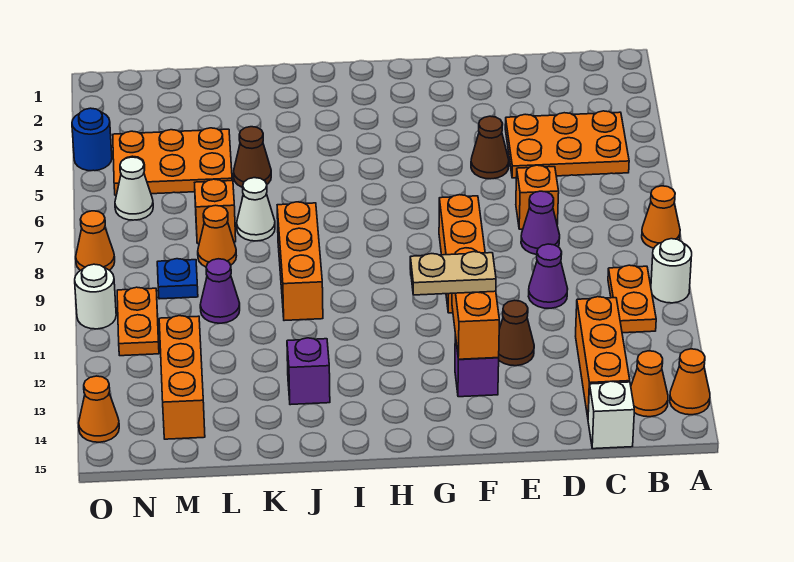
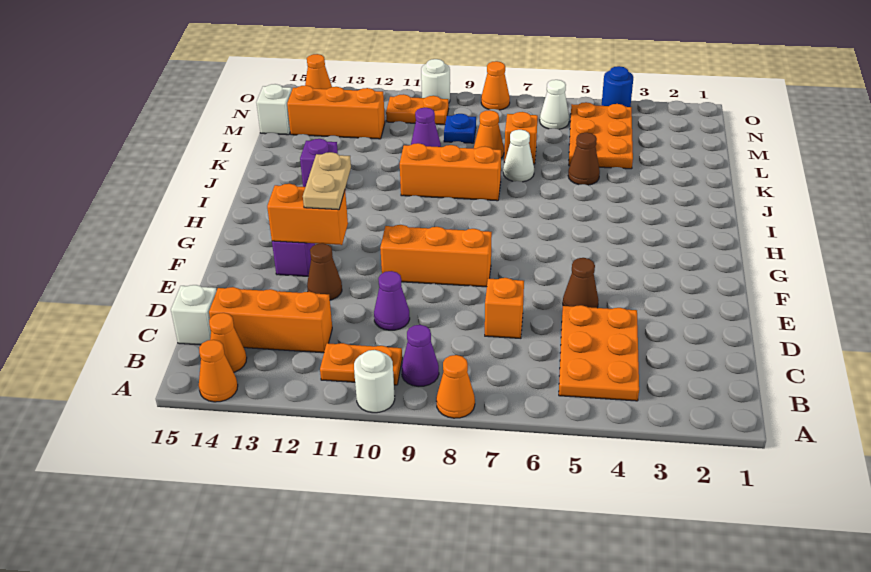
purple cone D8 level 1 -> purple cone B9 level 1
none -> white brick M15 level 1

